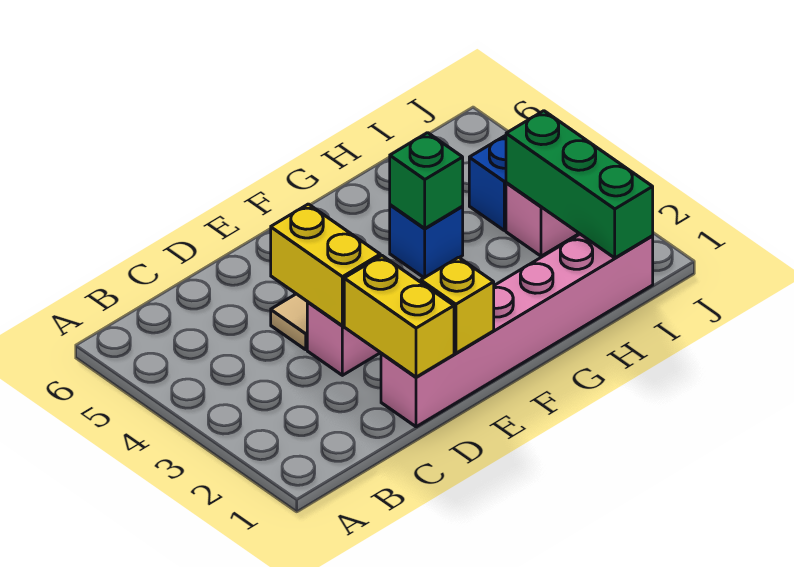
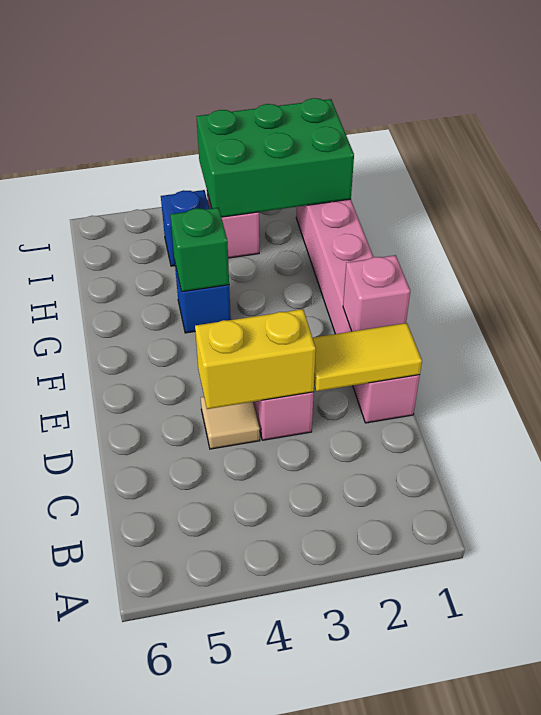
yellow brick D1:D2 level 2 -> yellow tile D1:D2 level 2
yellow brick E1 level 2 -> pink brick E1 level 2
green brick I1:I3 level 2 -> green brick I1:J3 level 2

